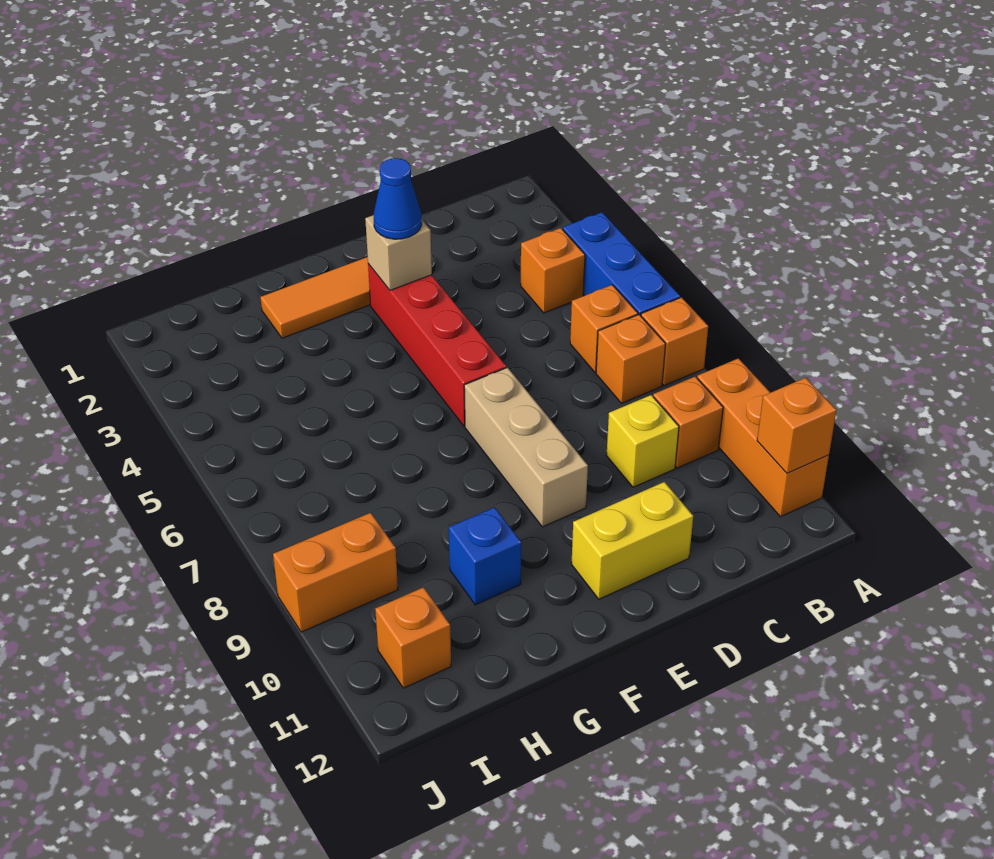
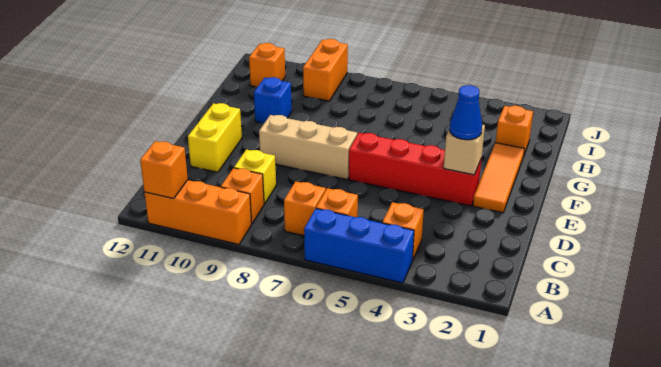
orange brick A7 level 1 -> orange brick H2 level 1

